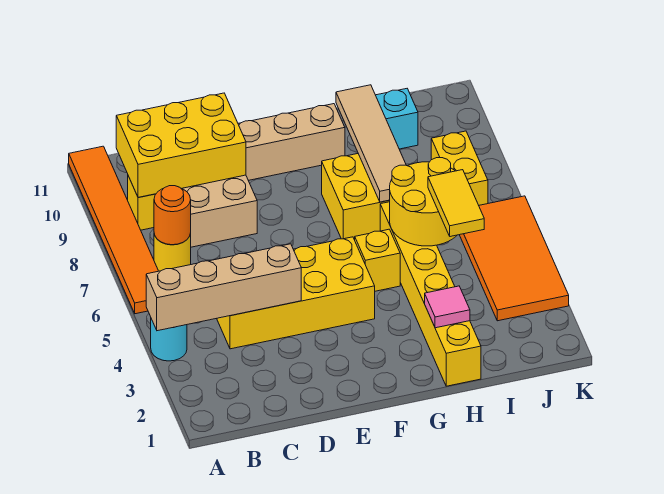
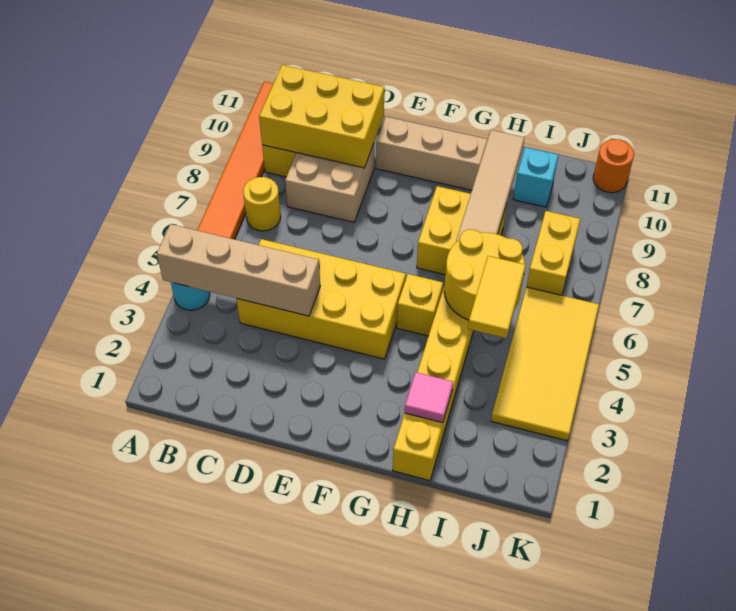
orange round brick B7 level 2 -> orange round brick K11 level 1
orange tile J3:K6 level 1 -> yellow tile J3:K6 level 1

